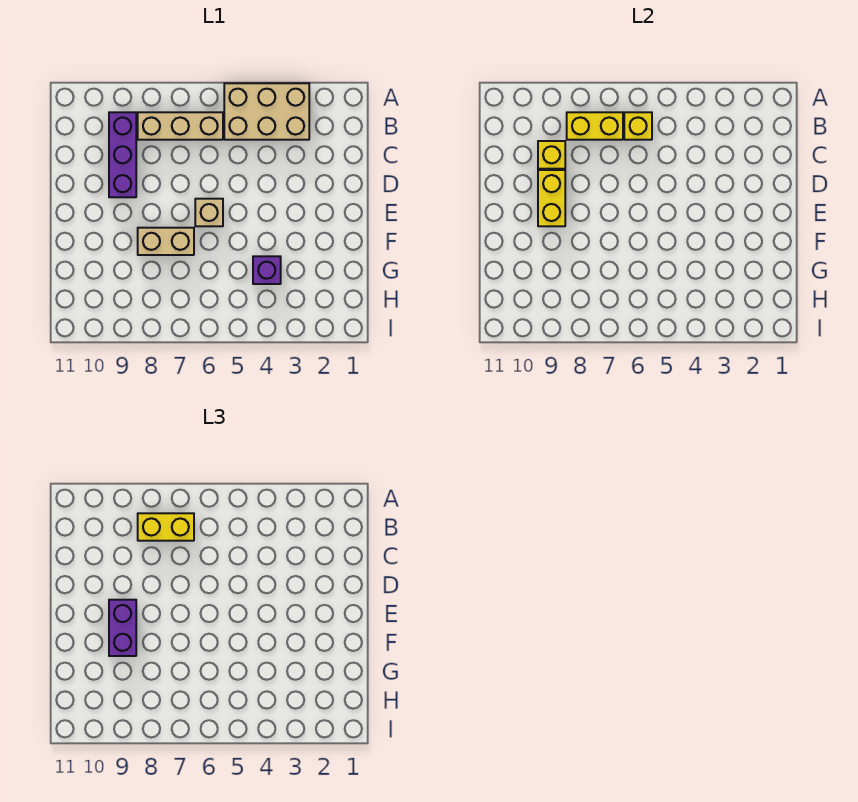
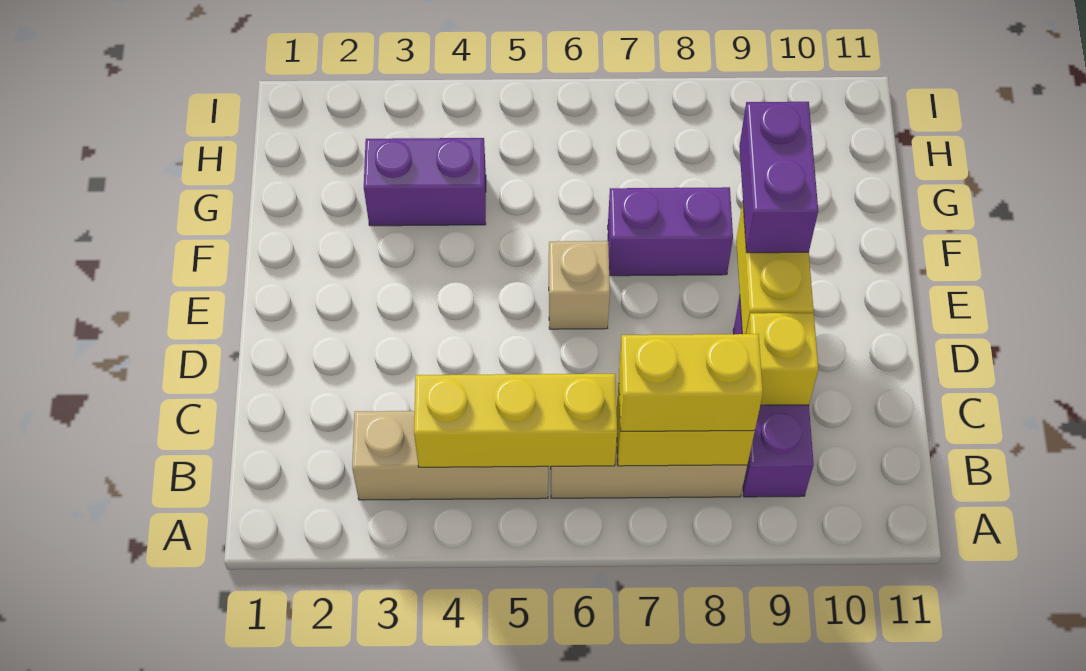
tan brick A3:B5 level 1 -> tan brick B3:B5 level 1
yellow brick B6 level 2 -> yellow brick B4:B6 level 2
tan brick F7:F8 level 1 -> purple brick F7:F8 level 1
purple brick G4 level 1 -> purple brick G3:G4 level 1

